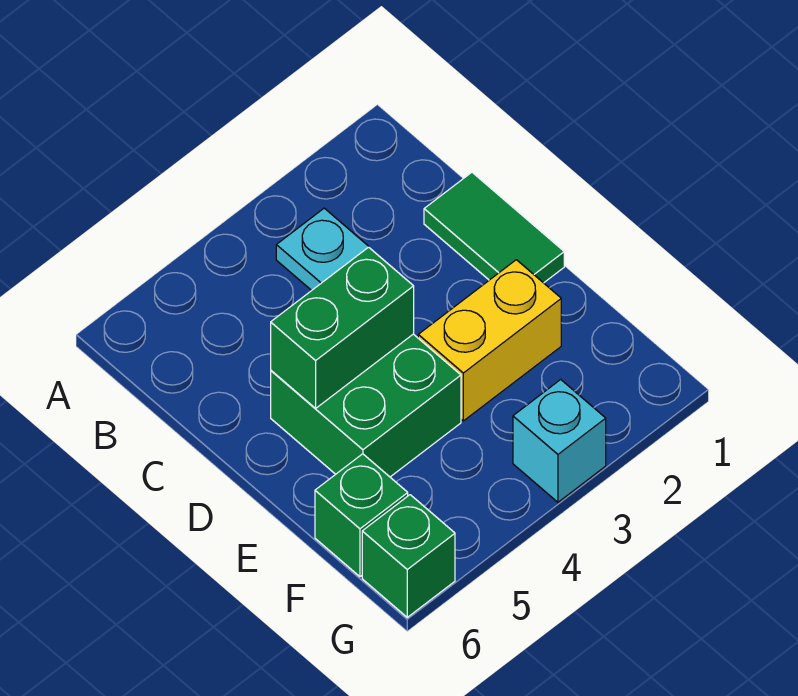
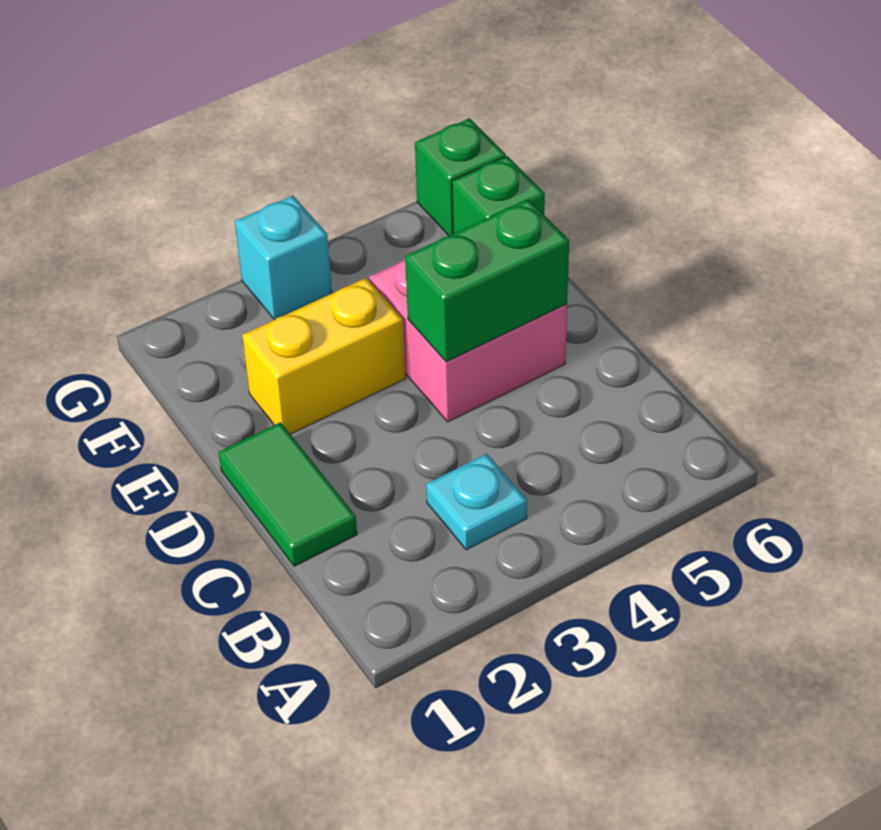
green brick D4:E5 level 1 -> pink brick D4:E5 level 1

